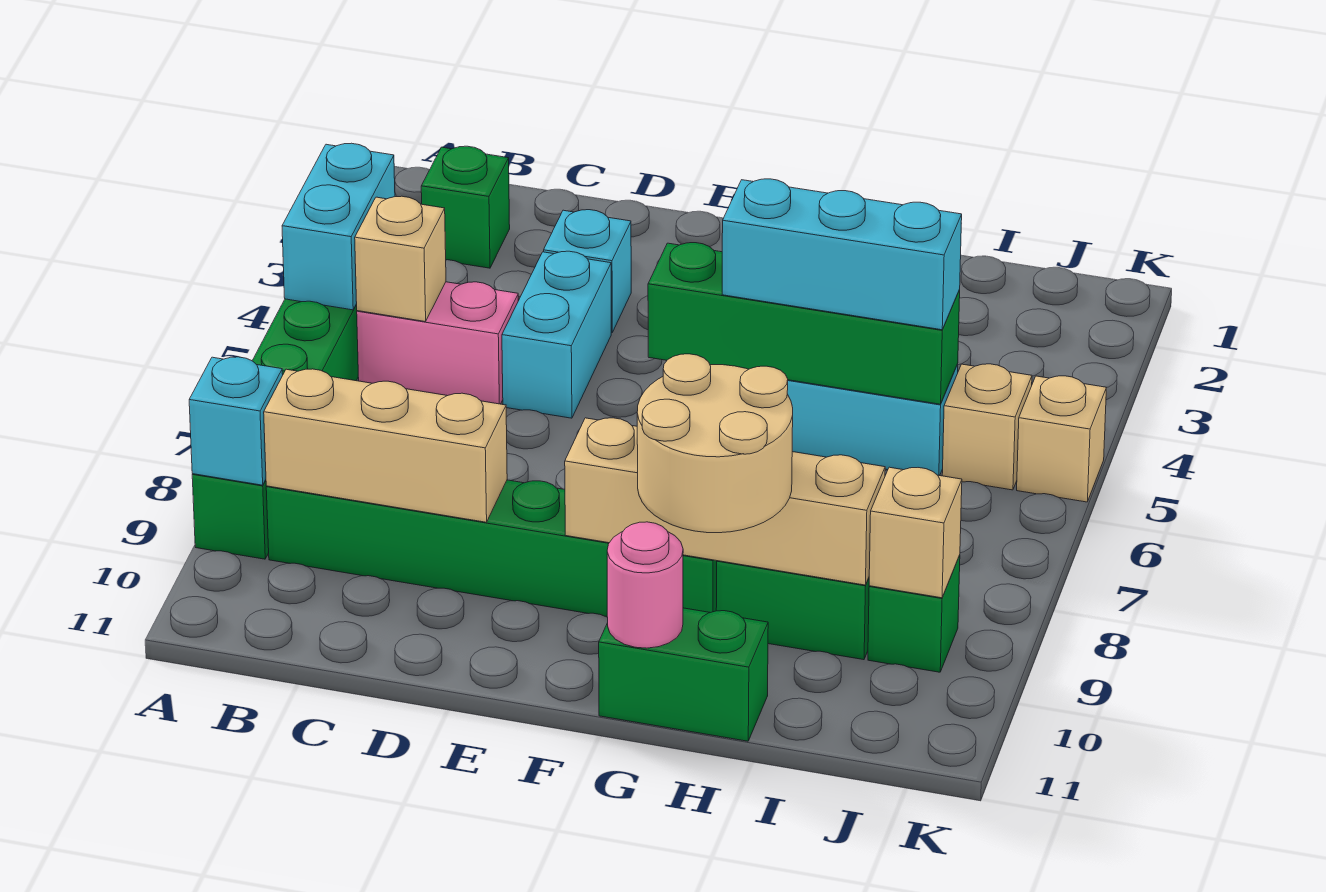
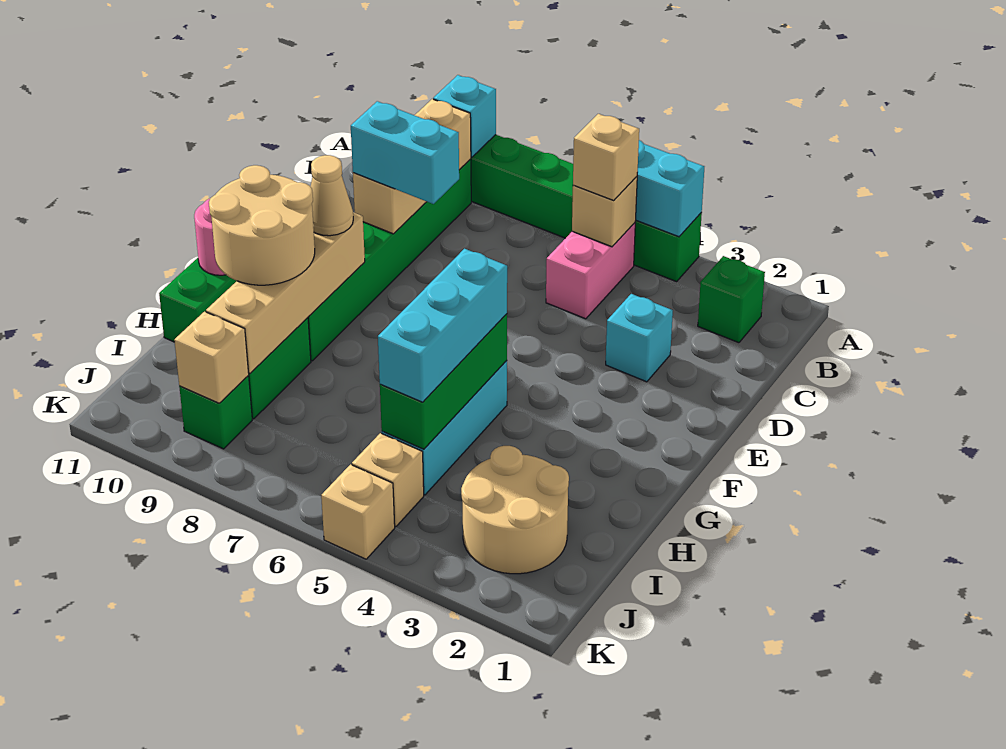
none -> tan brick B5 level 3
cyan brick D4:D5 level 1 -> cyan brick D8:D9 level 3
green brick F5:I5 level 2 -> green brick G5:I5 level 2
none -> tan cone F9 level 3
none -> tan round brick I2:J3 level 1

